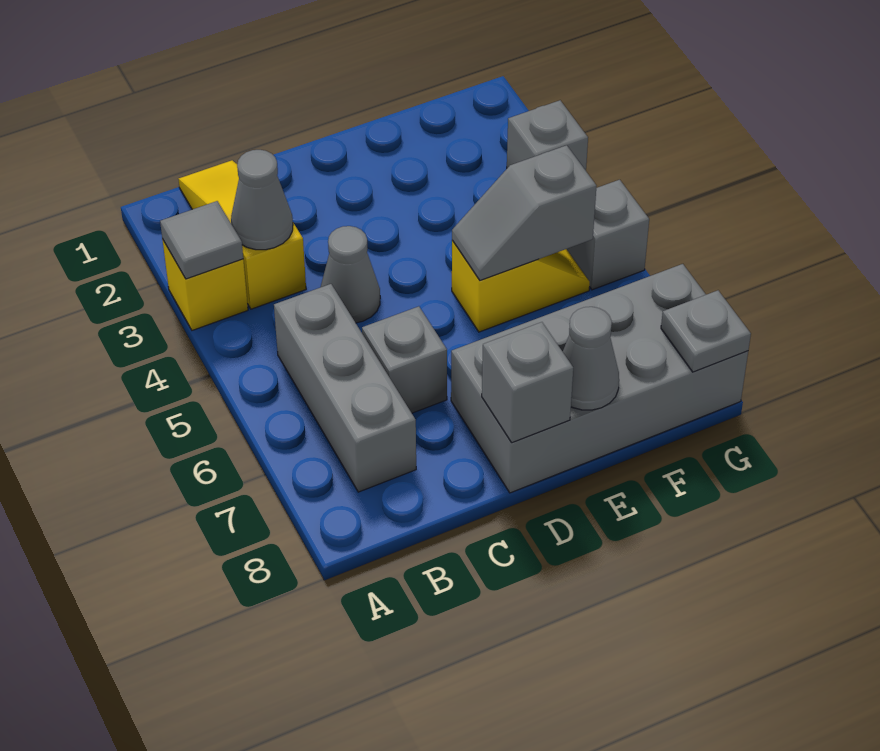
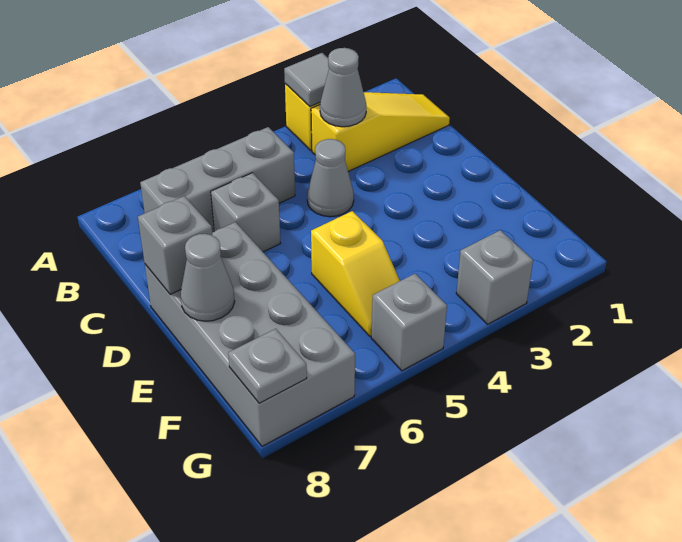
grey slope E5:F5 level 2 top F -> none

